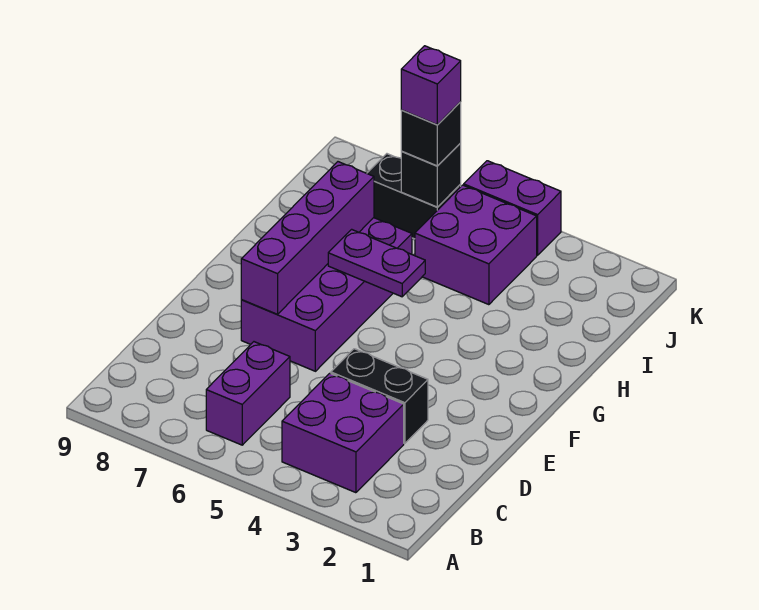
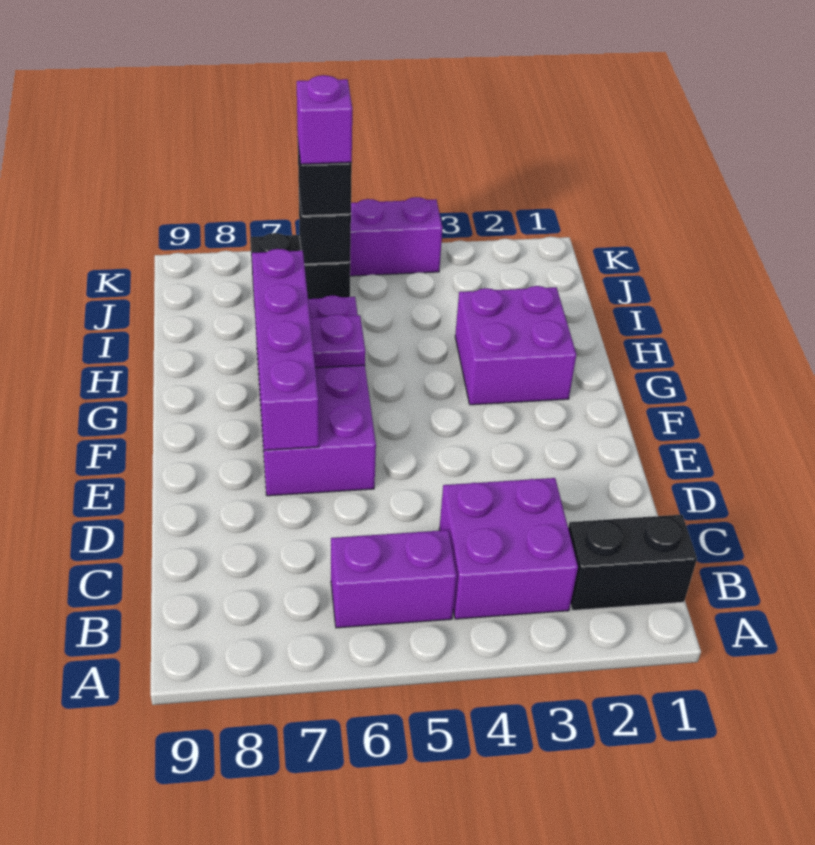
purple brick B6:C6 level 1 -> purple brick B5:B6 level 1
black brick D3:D4 level 1 -> black brick B1:B2 level 1
purple plate G5:G6 level 2 -> purple plate G6 level 2
purple brick I4:J5 level 1 -> purple brick G2:H3 level 1

